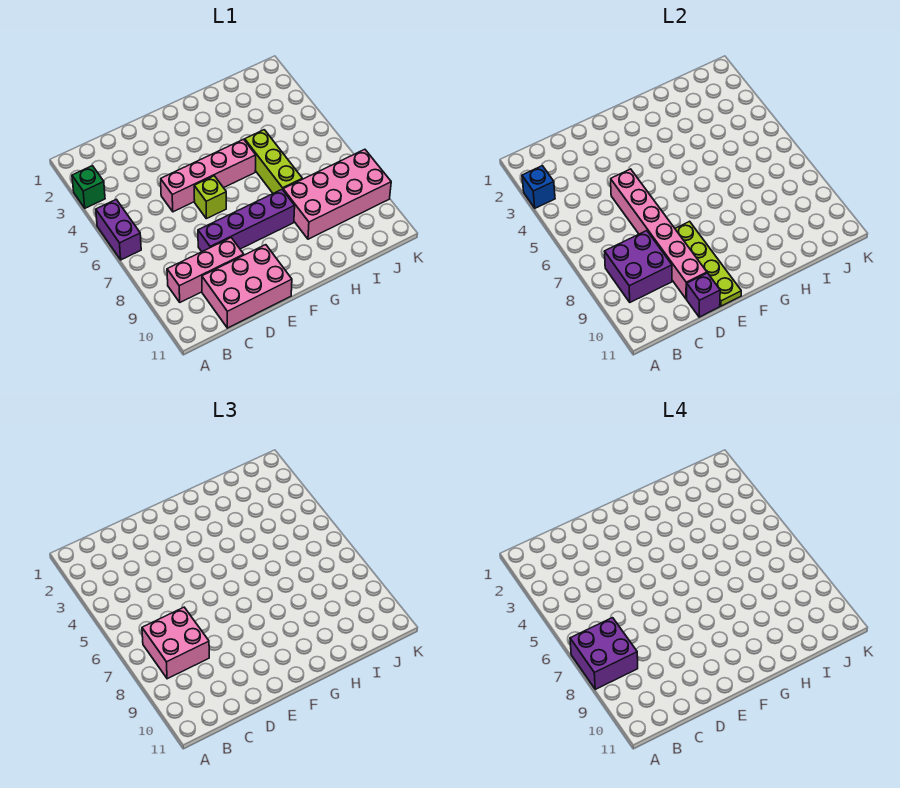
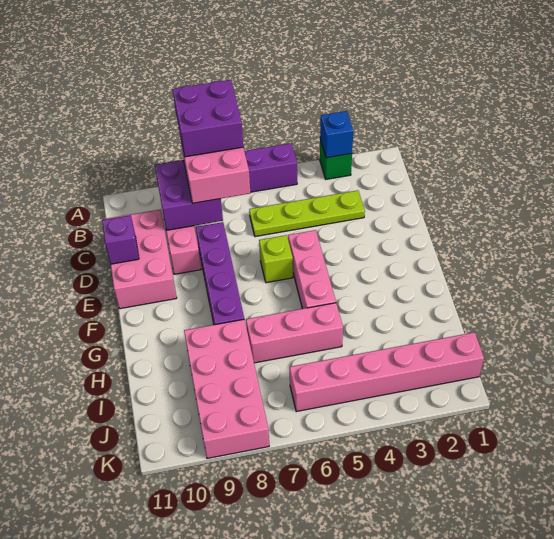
pink brick D5:G5 level 1 -> pink brick E5:G5 level 1
pink brick D5:D10 level 2 -> pink brick J1:J6 level 1
lime plate E8:E11 level 2 -> lime plate C3:C6 level 1
lime brick H5:H7 level 1 -> pink brick H5:H7 level 1

